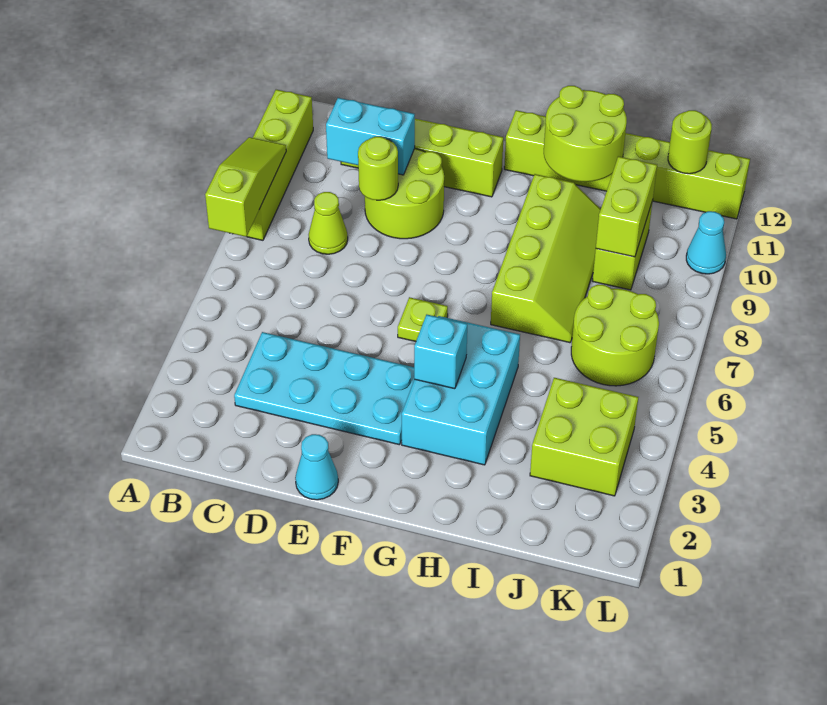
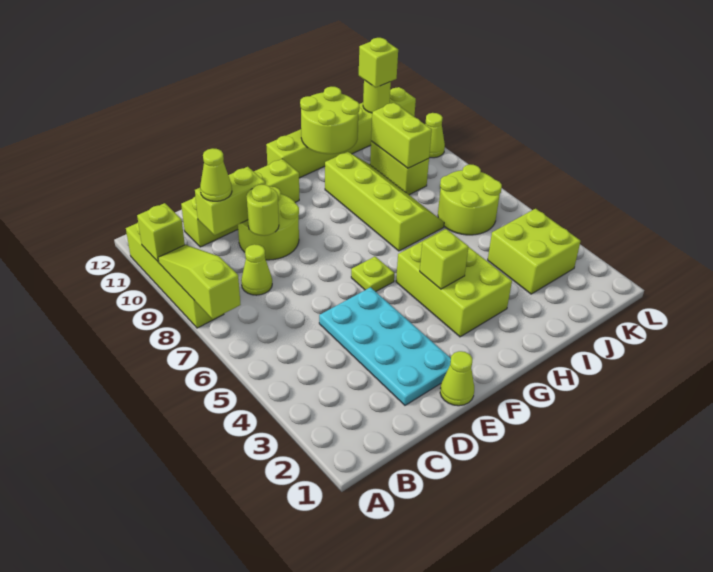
none -> lime brick A10 level 2
cyan plate C3:F4 level 1 -> cyan plate D2:E5 level 1
cyan brick C10:D10 level 2 -> lime brick C10:D10 level 2
none -> lime cone C10 level 3
cyan cone E1 level 1 -> lime cone E1 level 1
cyan brick G3:H5 level 1 -> lime brick G3:H5 level 1
cyan brick G4 level 2 -> lime brick G4 level 2
none -> lime brick K12 level 3
cyan cone L10 level 1 -> lime cone L10 level 1

